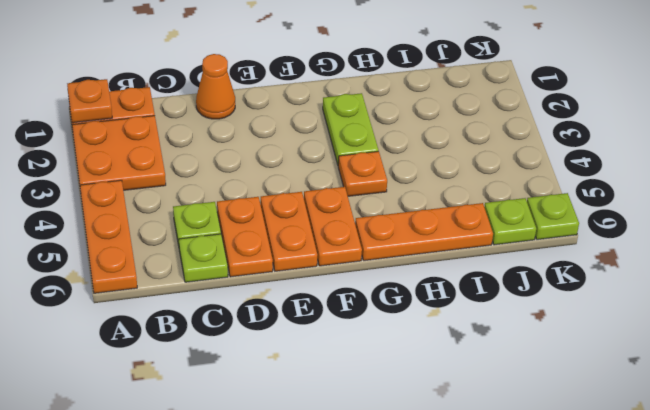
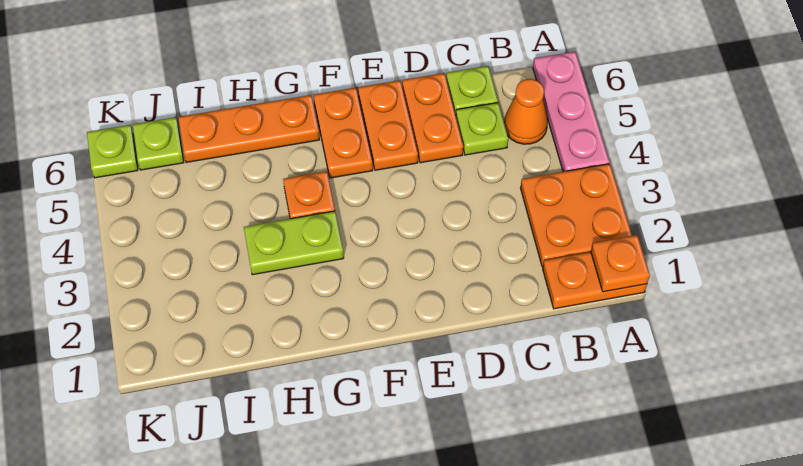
orange plate A4:A6 level 1 -> pink plate A4:A6 level 1
orange cone D1 level 1 -> orange cone B5 level 1
lime plate G2:G3 level 1 -> lime plate G3:H3 level 1

